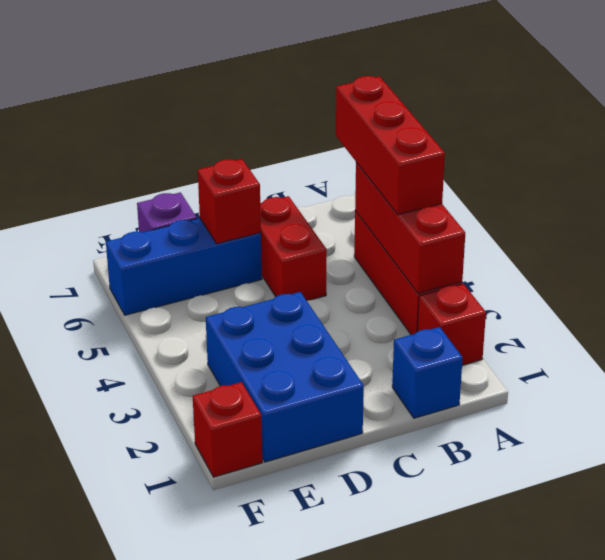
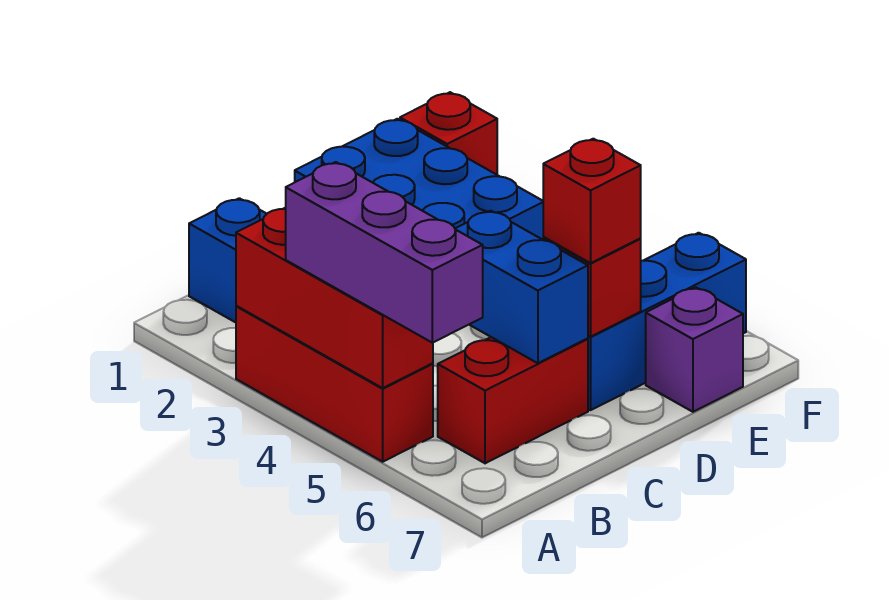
red brick A2 level 1 -> red brick D6 level 3
red brick A4:A6 level 3 -> purple brick A4:A6 level 3
red brick C5:C6 level 1 -> red brick B6:C6 level 1
none -> blue brick C5:C6 level 2

